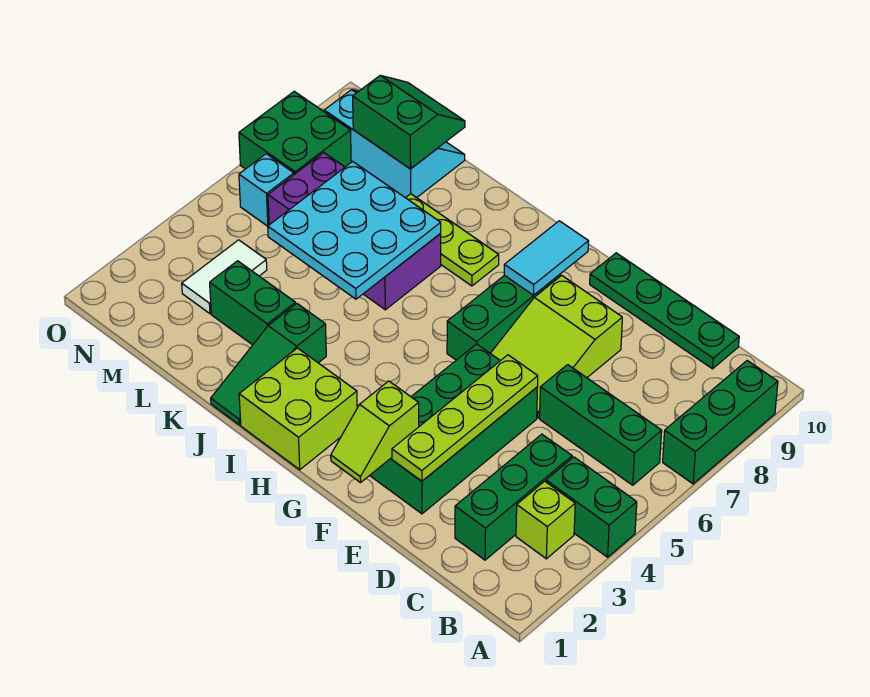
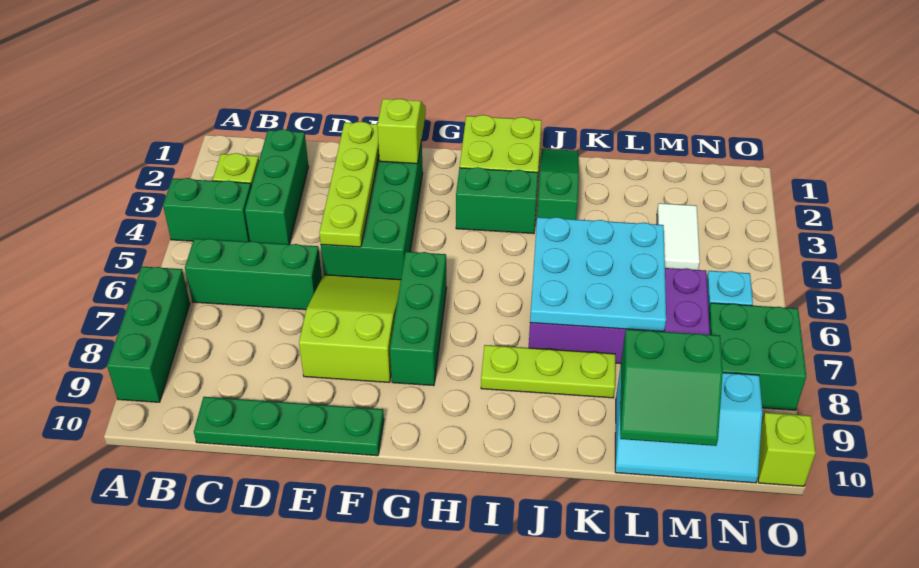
cyan tile G8:G9 level 2 -> none
green brick K3:L3 level 1 -> green brick H3:I3 level 1
none -> lime brick O10 level 1

